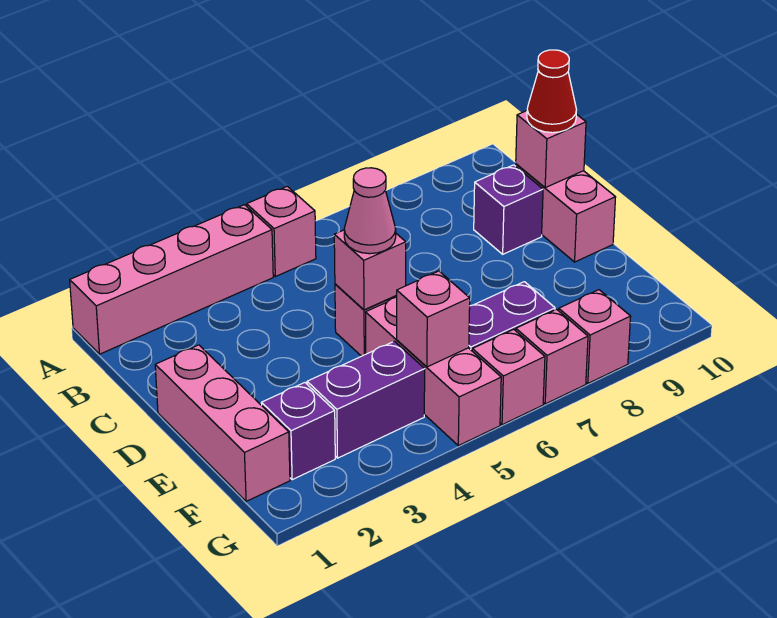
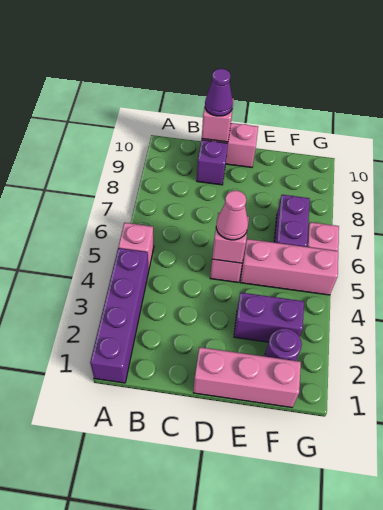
pink brick A1:A4 level 1 -> purple brick A1:A4 level 1
red cone C10 level 3 -> purple cone C10 level 3
purple brick F2 level 1 -> purple round brick F2 level 1
purple brick F3:F4 level 1 -> purple brick E3:F3 level 1
pink brick F5 level 2 -> none
pink brick G7 level 1 -> none
pink brick G8 level 1 -> none

